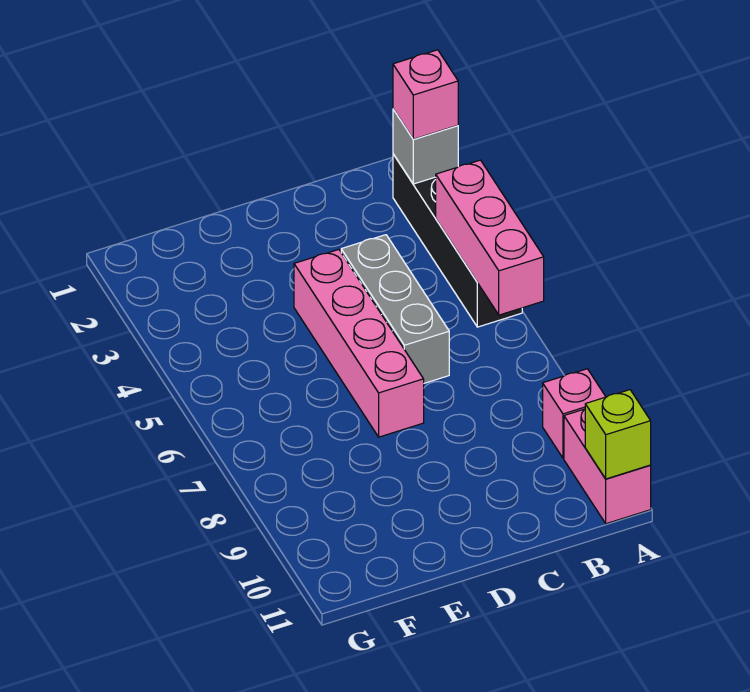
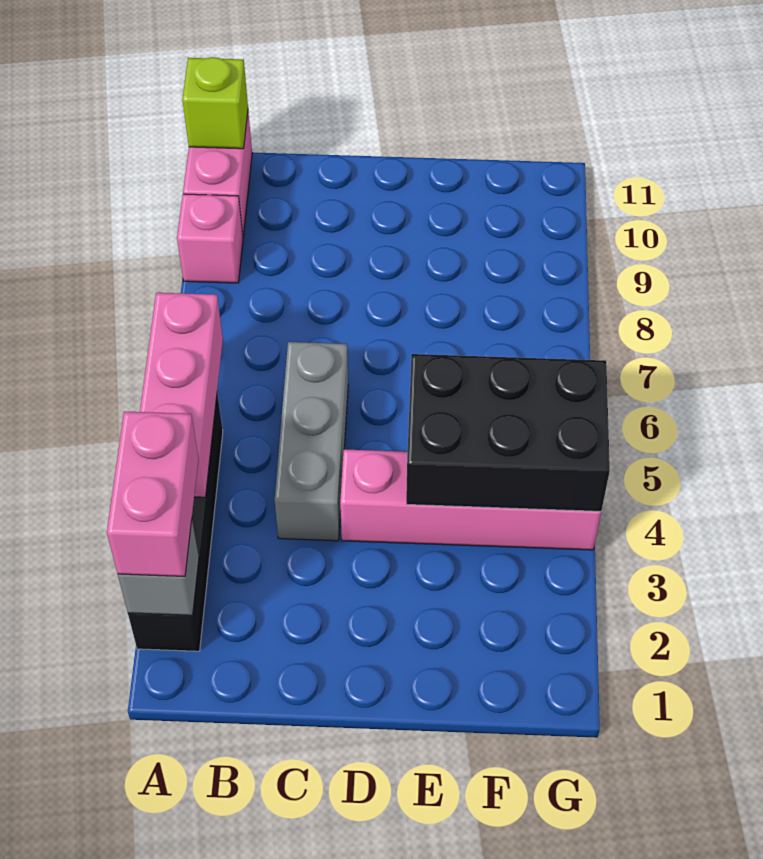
pink brick A2 level 3 -> pink brick A2:A3 level 3
pink brick D4:D7 level 1 -> pink brick D4:G4 level 1
none -> black brick E4:G5 level 2

